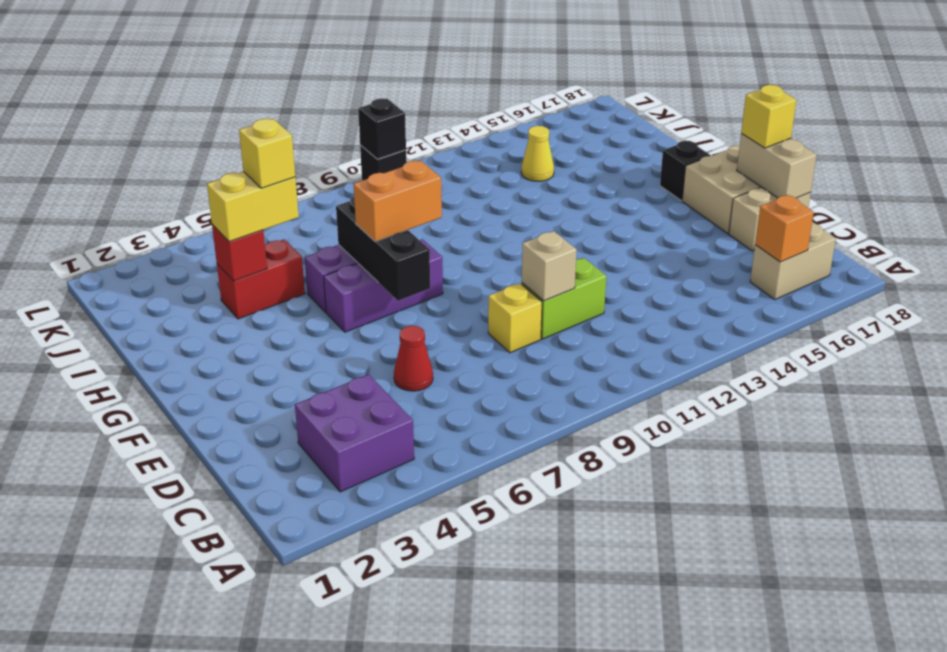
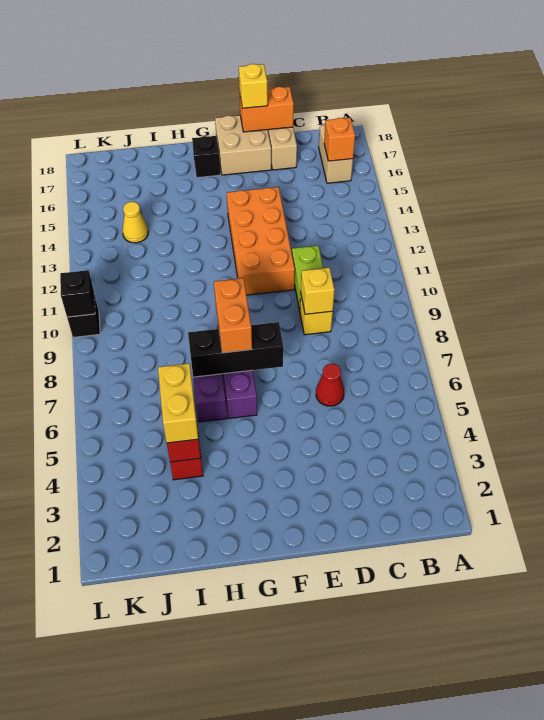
purple brick B3:C4 level 1 -> none
tan brick D10 level 2 -> none
tan brick D18:E18 level 2 -> orange brick D18:E18 level 2
none -> orange brick E11:F14 level 1
yellow brick I5 level 4 -> yellow brick D9 level 2

